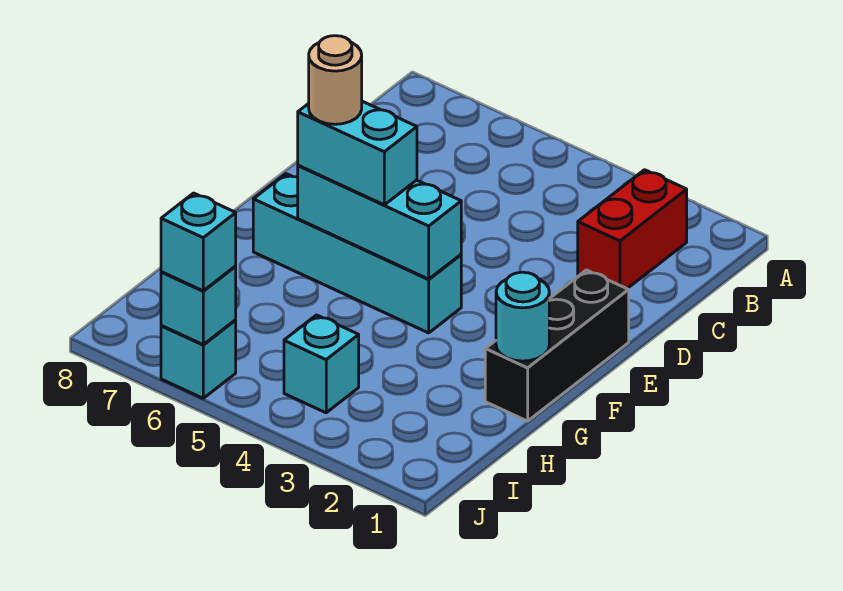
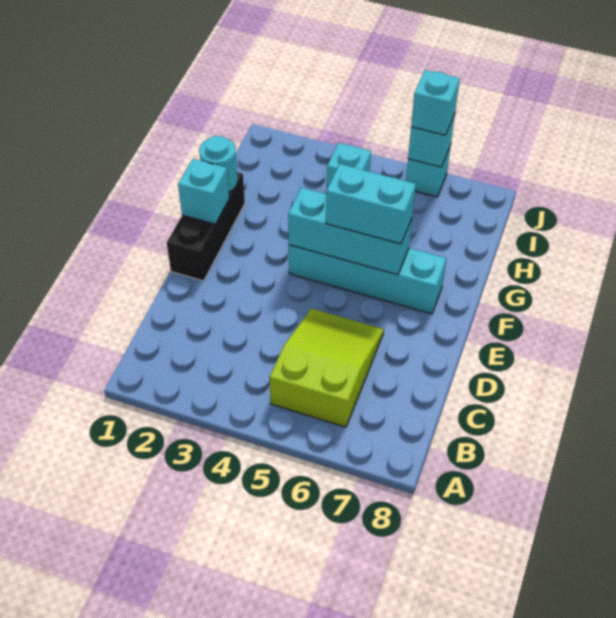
red brick B2:C2 level 1 -> none
none -> lime slope B5:D6 level 1 top B
none -> cyan brick F1 level 2
tan round brick F6 level 4 -> none

